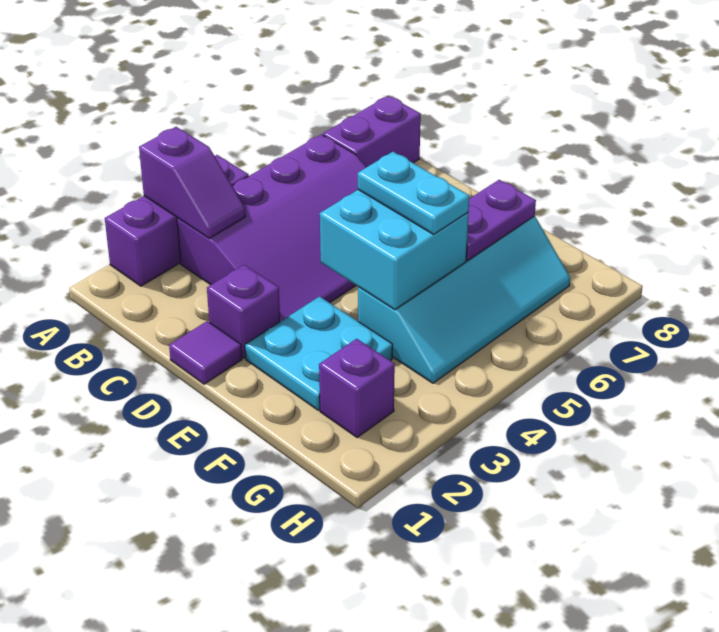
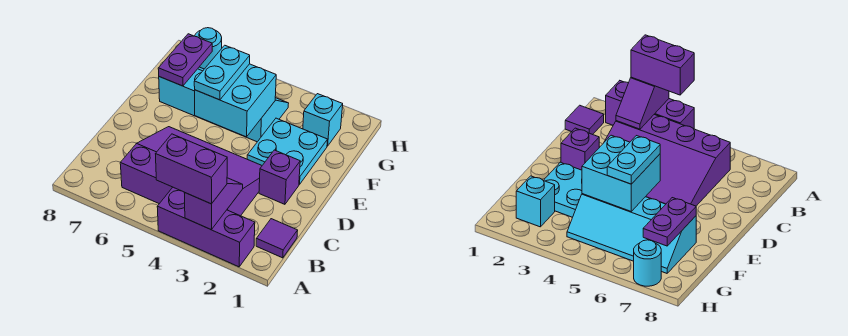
purple brick B7:B8 level 1 -> purple brick A3:A4 level 3
purple tile D1 level 1 -> purple tile B1 level 1
purple plate F6:F7 level 2 -> purple plate F7:G7 level 2
purple brick G2 level 1 -> cyan brick G2 level 1
none -> cyan round brick H7 level 1

